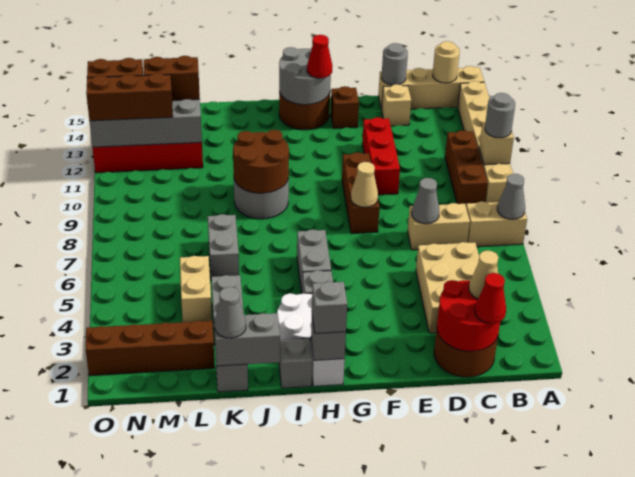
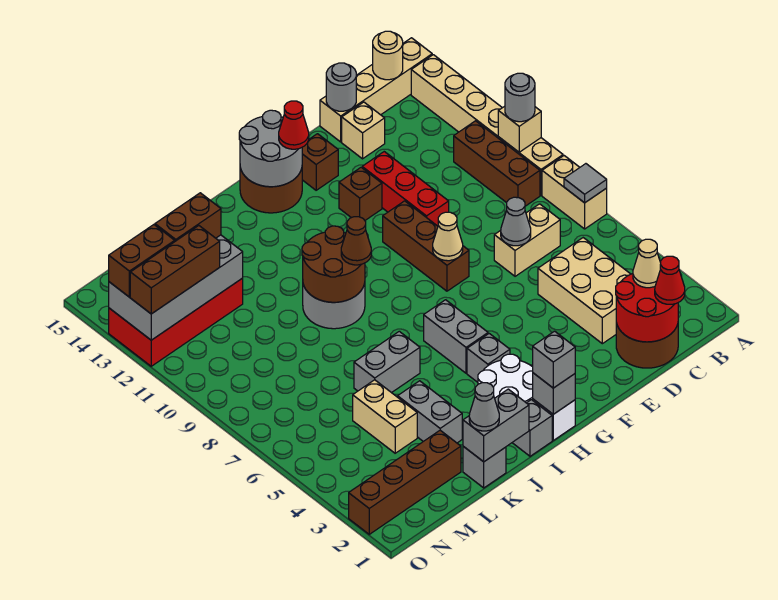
tan brick A7:B7 level 1 -> tan brick A7:A8 level 1
grey cone A7 level 2 -> grey tile A7 level 2
none -> brown brick F12 level 1
none -> brown cone I9 level 3
grey brick K6:K7 level 1 -> grey brick J6:K6 level 1

